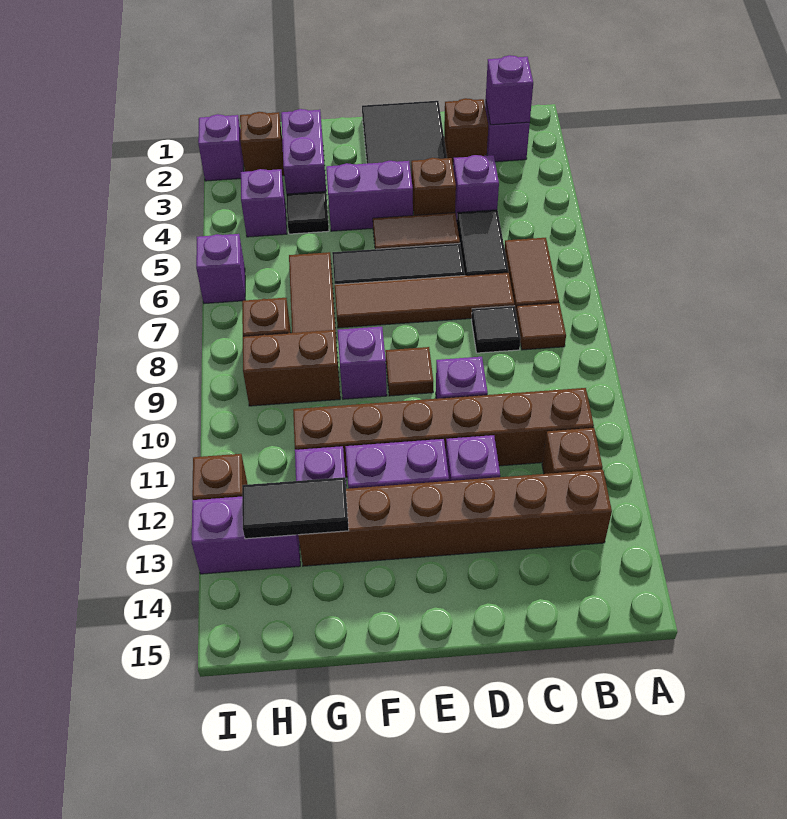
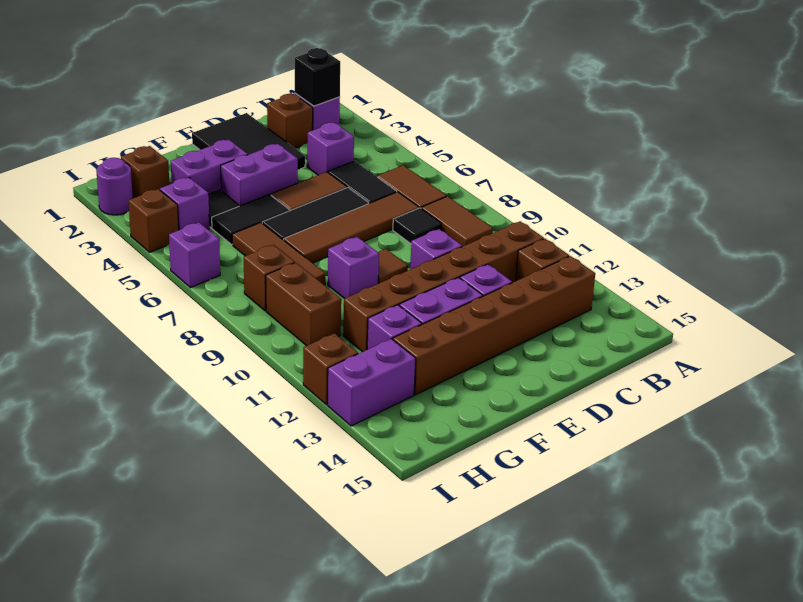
purple brick B2 level 2 -> black brick B2 level 2
brown tile B8 level 1 -> brown tile B8:B9 level 1
brown brick D4 level 1 -> brown brick I4 level 1
purple brick G2:G3 level 1 -> purple brick F3:G3 level 1
brown brick G9:H9 level 1 -> brown brick H9:H10 level 1
black tile G13:H13 level 2 -> black tile F5:G5 level 1
purple brick I2 level 1 -> purple round brick I2 level 1

